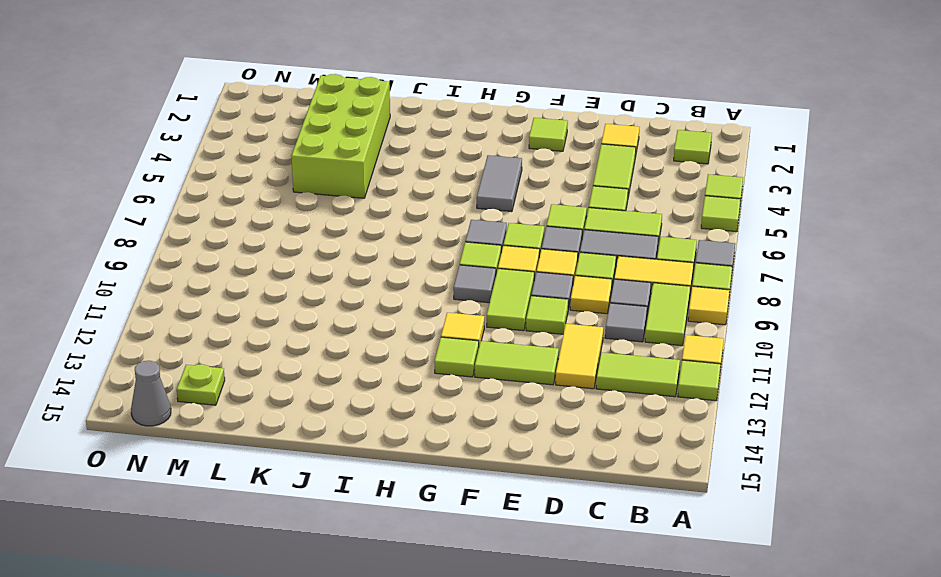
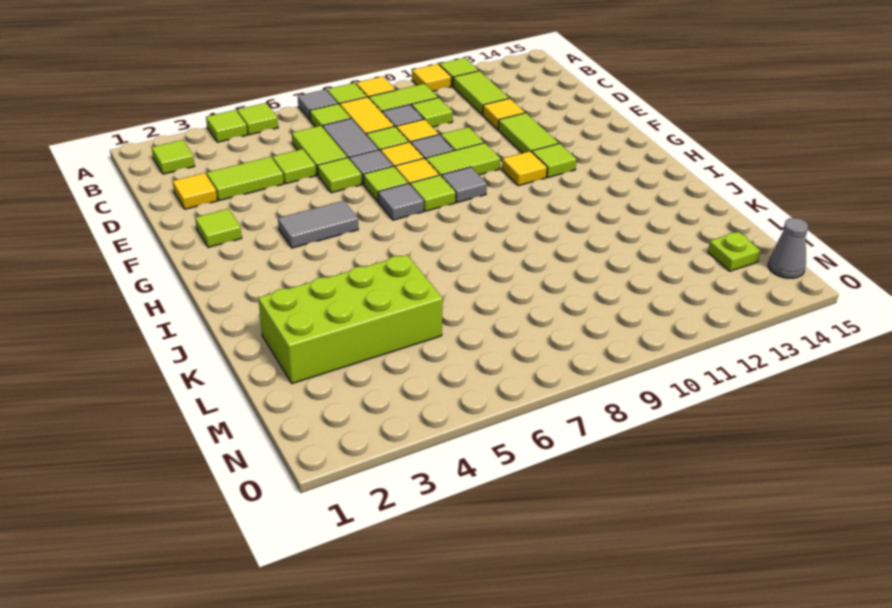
grey tile C10 level 1 -> lime tile C10 level 1
yellow tile D11:D12 level 1 -> yellow tile D12 level 1

